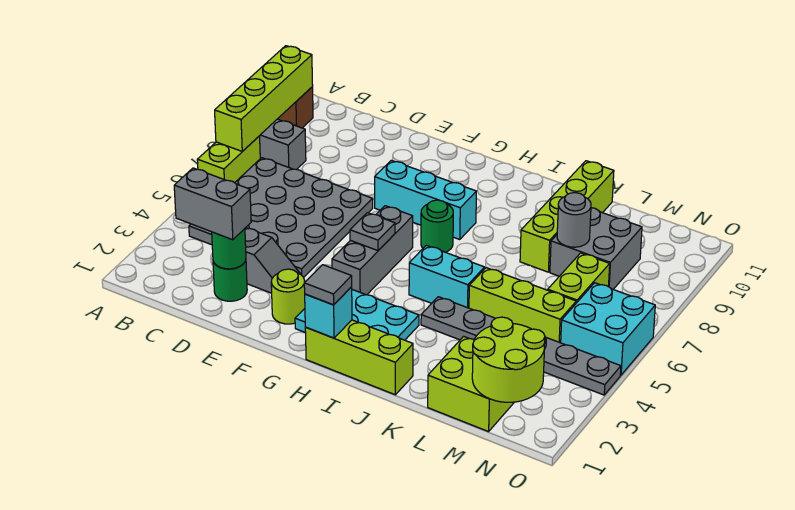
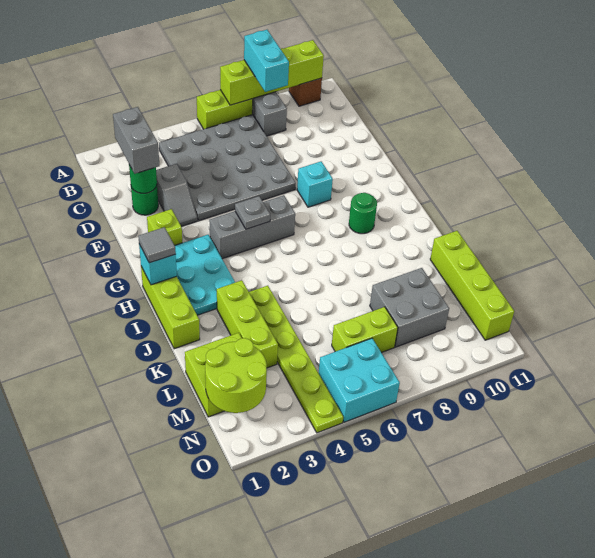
lime round brick F2 level 1 -> lime brick F2 level 1
cyan brick F8:H8 level 1 -> cyan brick F8 level 1
green round brick H7 level 1 -> green round brick H9 level 1
cyan brick I5:J5 level 1 -> cyan brick A8:B8 level 3
grey plate J4:O4 level 1 -> lime plate J4:O4 level 1
lime brick K5:M5 level 1 -> lime brick J3:L3 level 1
lime brick K8:K11 level 1 -> lime brick K11:N11 level 1
grey round brick L8 level 2 -> none

